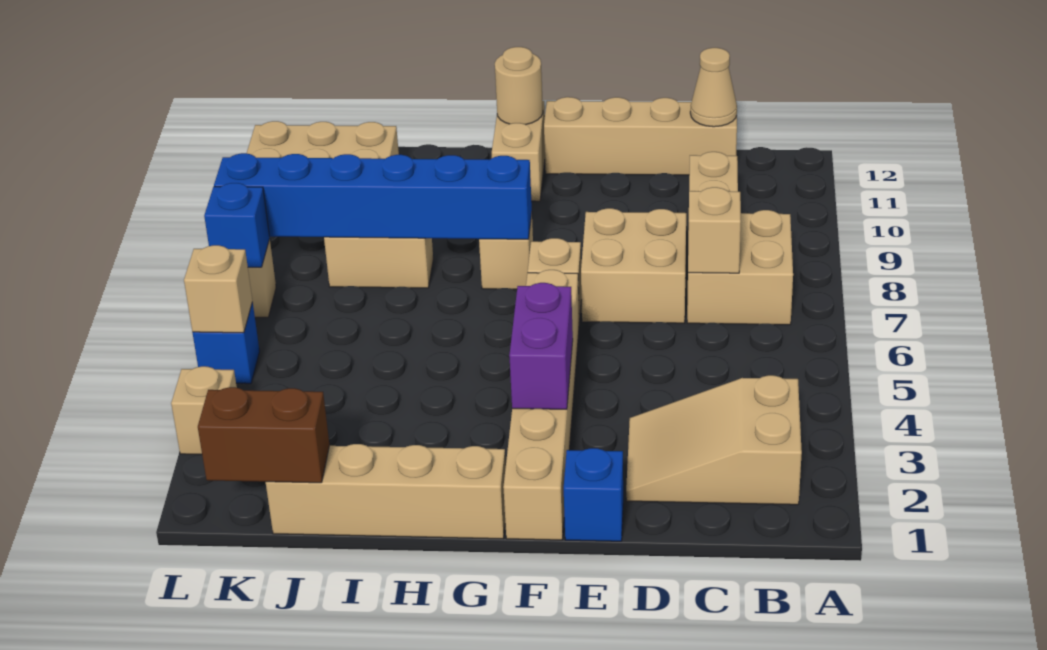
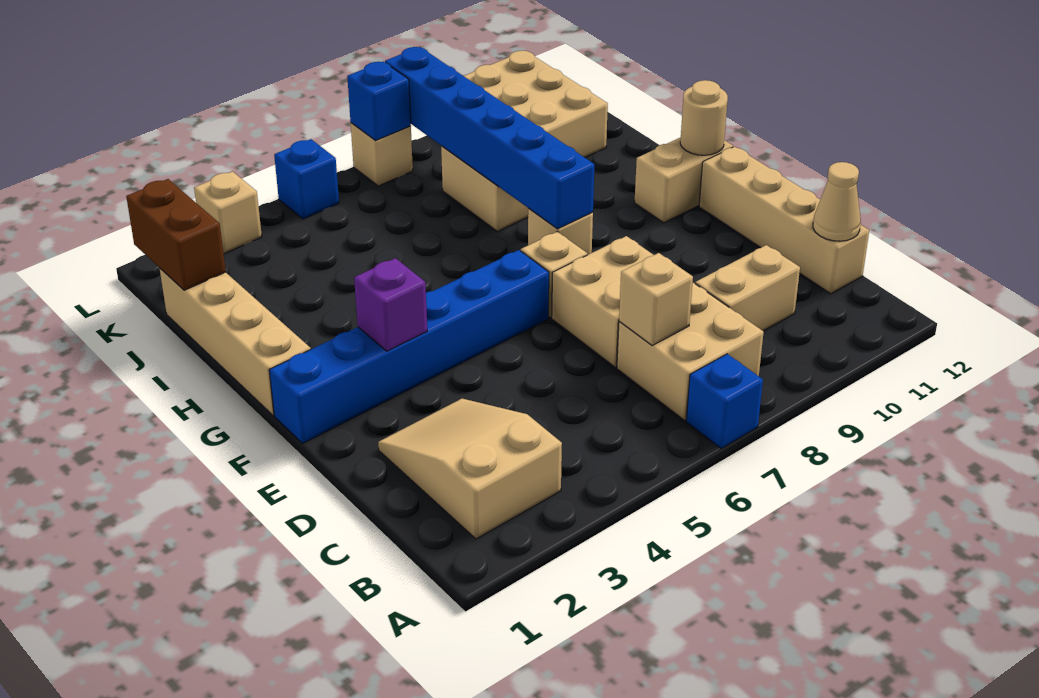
blue brick E1 level 1 -> blue brick A7 level 1
tan brick F1:F6 level 1 -> blue brick F1:F6 level 1
purple brick F3:F4 level 2 -> purple brick F3 level 2
tan brick L5 level 2 -> none

